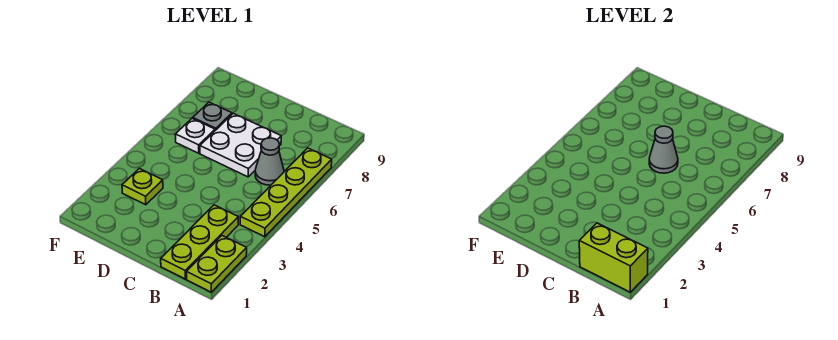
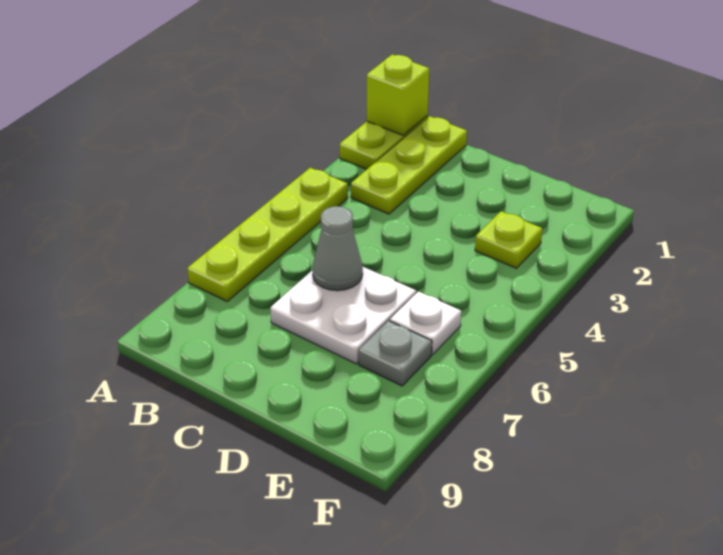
lime brick A1:B1 level 2 -> lime brick A1 level 2
grey cone B6 level 1 -> none

